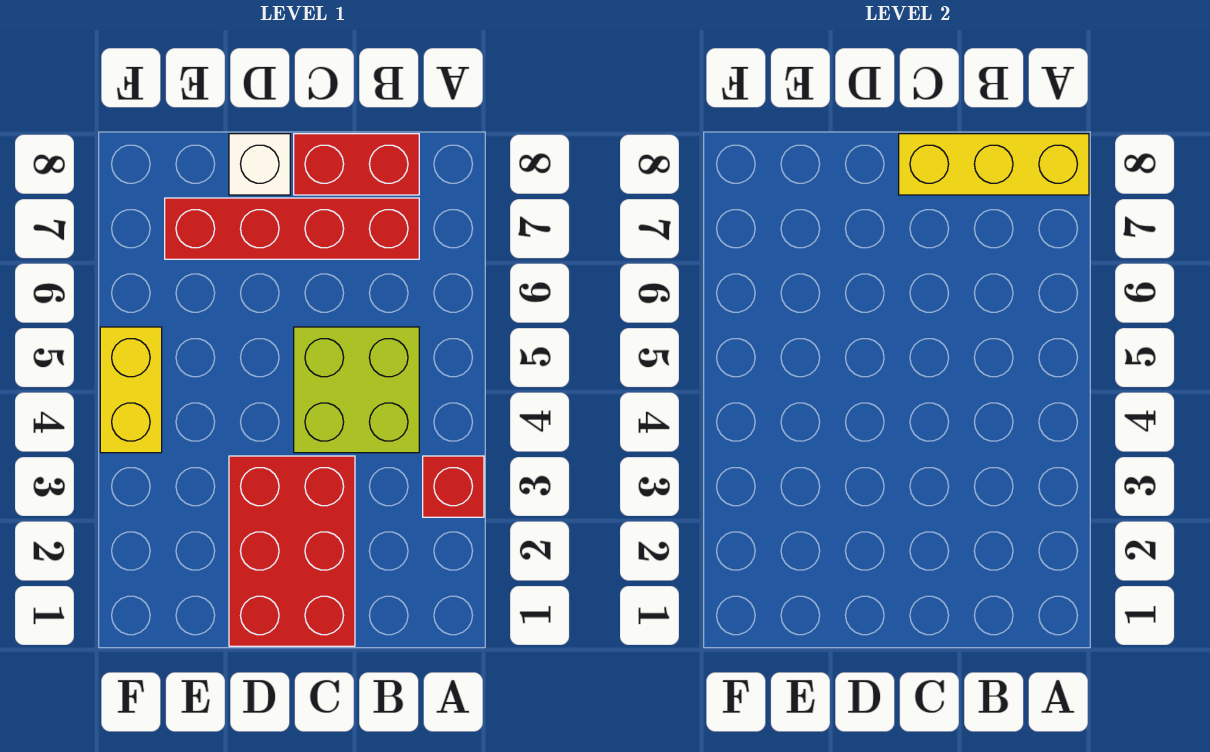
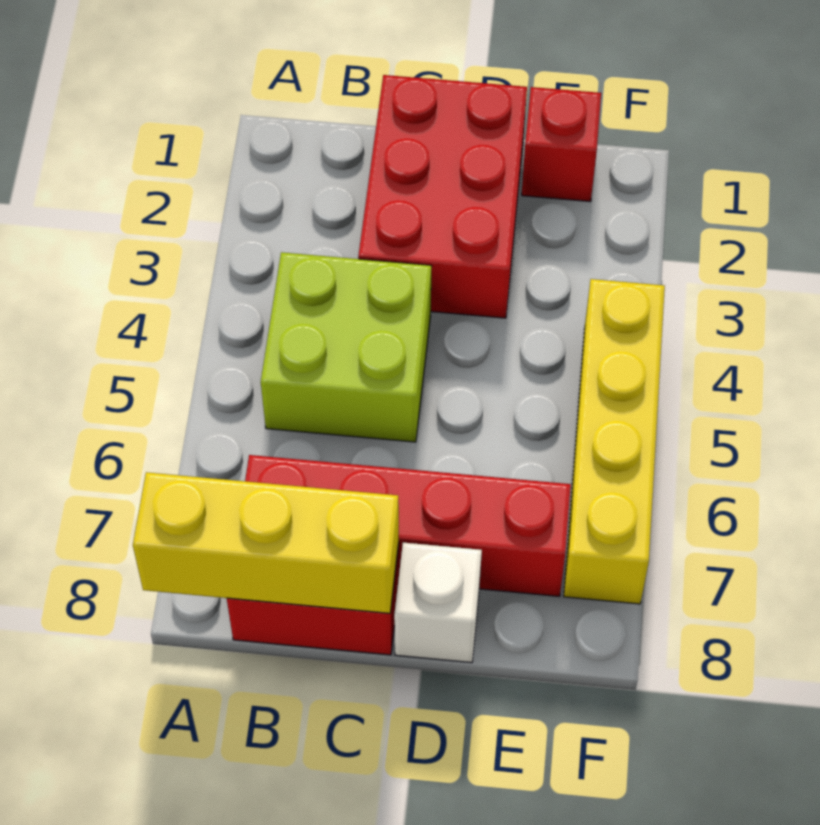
red brick A3 level 1 -> red brick E1 level 1
yellow brick F4:F5 level 1 -> yellow brick F4:F7 level 1

